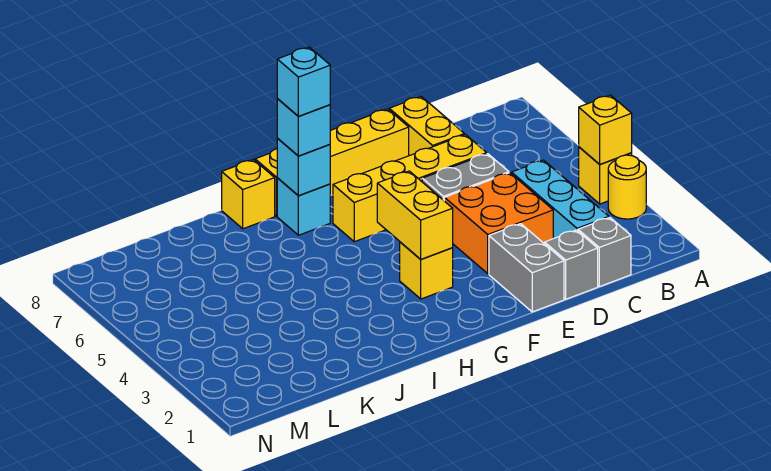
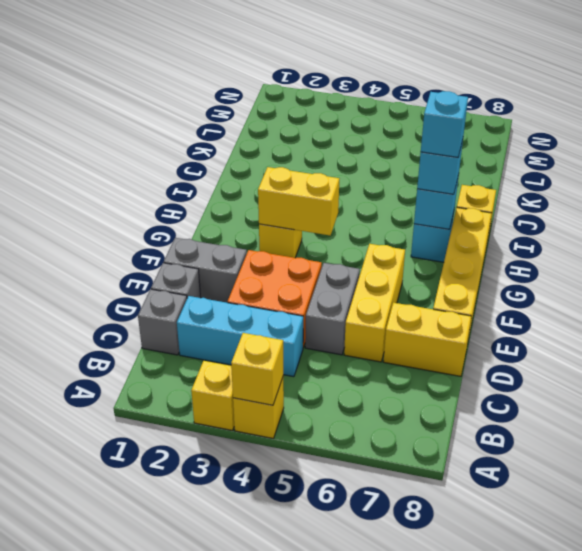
yellow round brick A3 level 1 -> yellow brick A3 level 1
yellow brick D6:G6 level 1 -> yellow brick D6:F6 level 1

